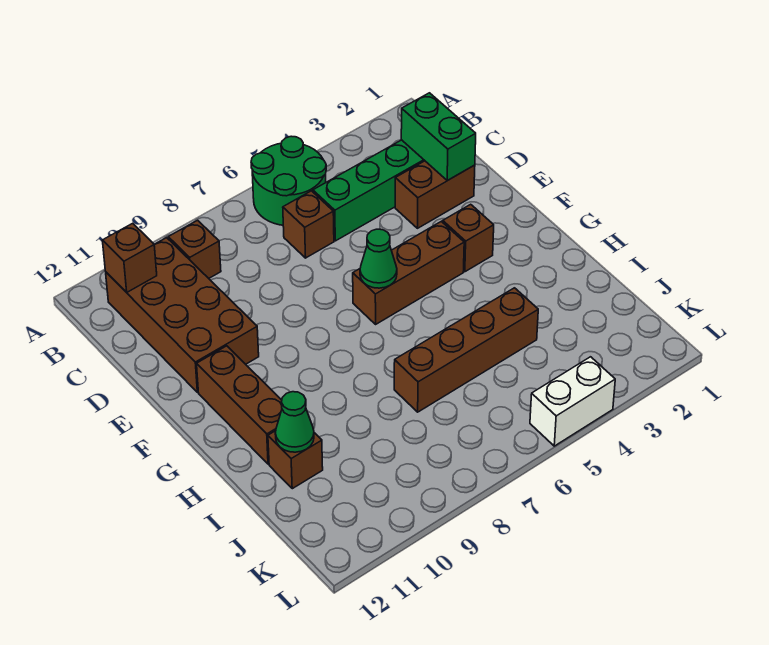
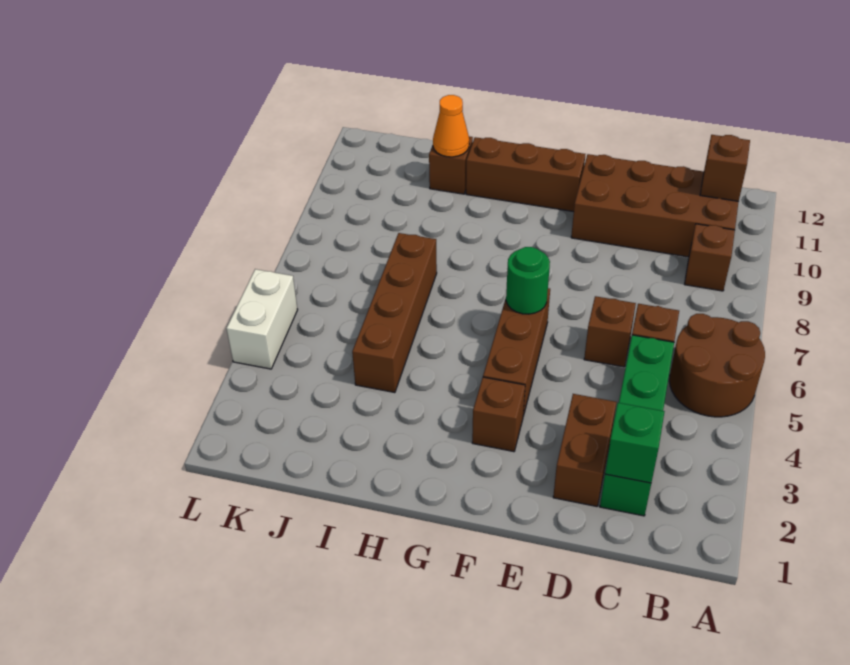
green round brick A5:B6 level 1 -> brown round brick A5:B6 level 1
green brick C2:D2 level 2 -> green brick C2 level 2
none -> brown brick D6 level 1
green cone F6 level 2 -> green round brick F6 level 2
green cone I11 level 2 -> orange cone I11 level 2

